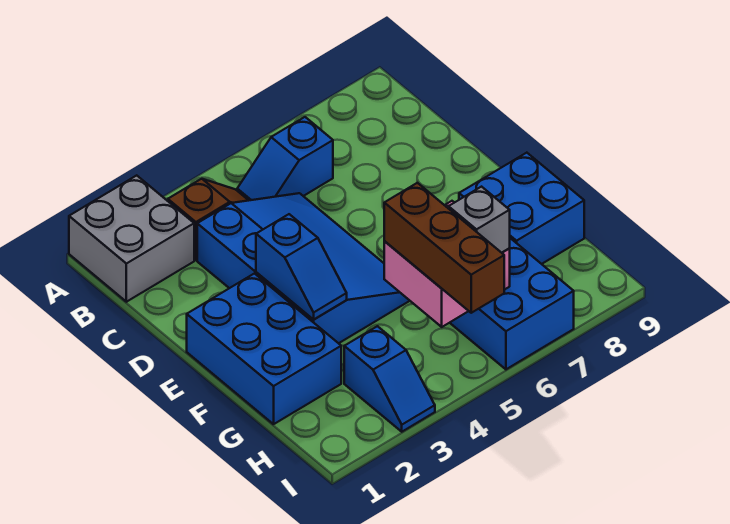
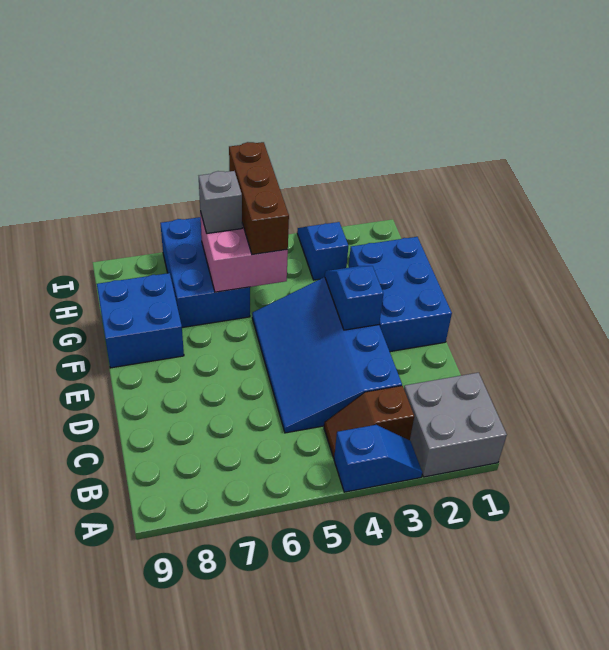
blue slope B5:B6 level 1 top 6 -> blue slope A3:A4 level 1 top 4

